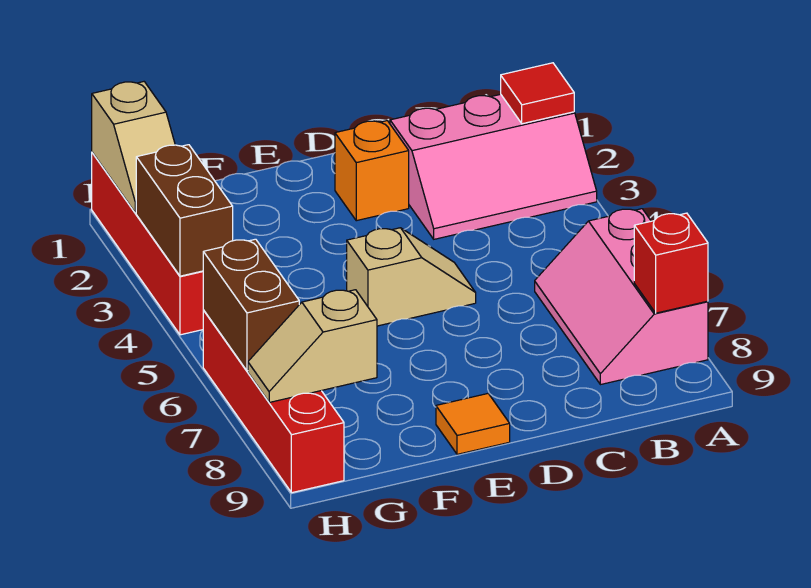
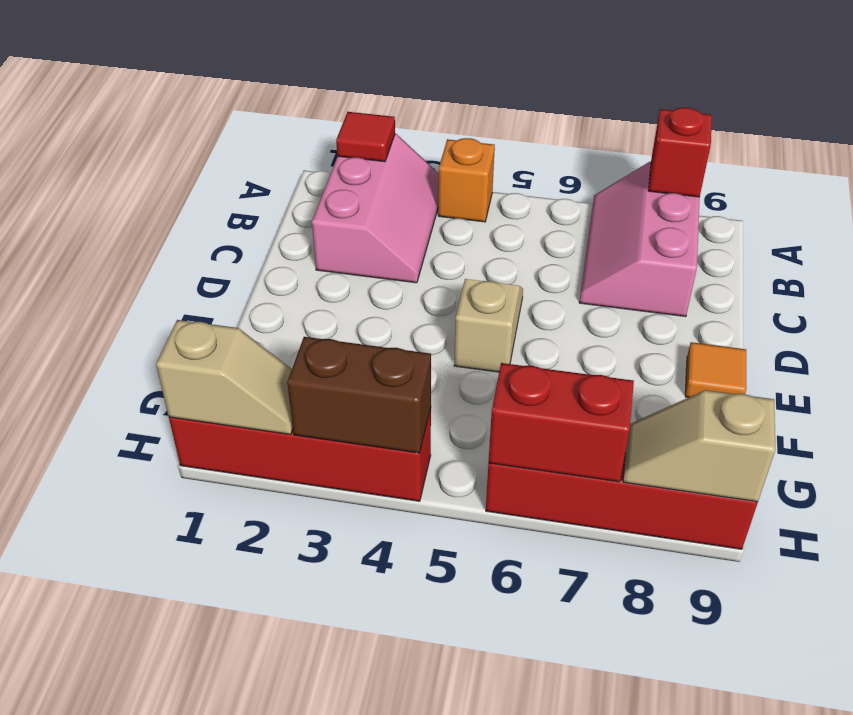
pink slope A6:B8 level 1 top A -> pink slope A7:C8 level 1 top 8
orange brick D2 level 1 -> orange brick A4 level 1
tan slope G8:H8 level 2 top G -> tan slope H8:H9 level 2 top 9
brown brick H6:H7 level 2 -> red brick H6:H7 level 2

